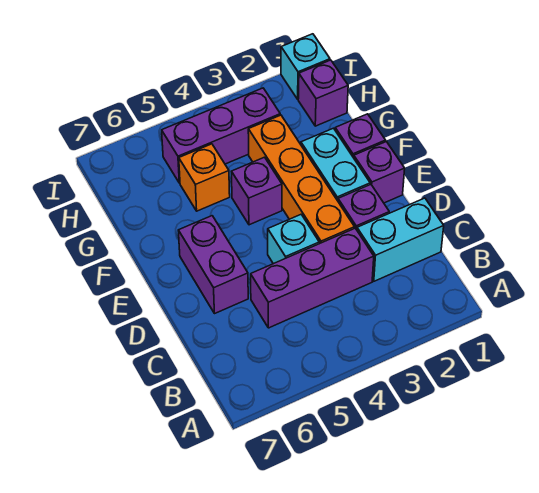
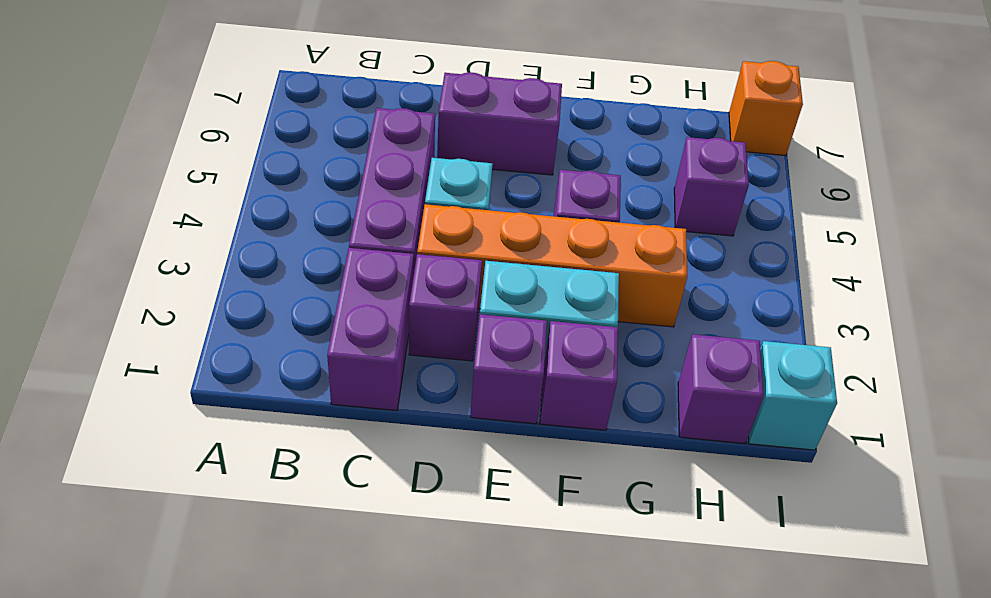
cyan brick C1:C2 level 1 -> purple brick C1:C2 level 1
orange brick G5 level 1 -> orange brick I7 level 1
purple brick H3:H5 level 1 -> purple brick H5 level 1

